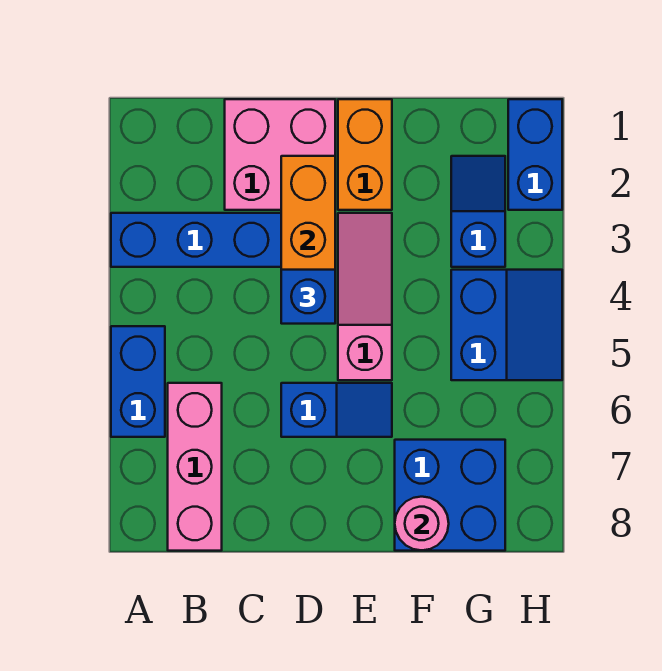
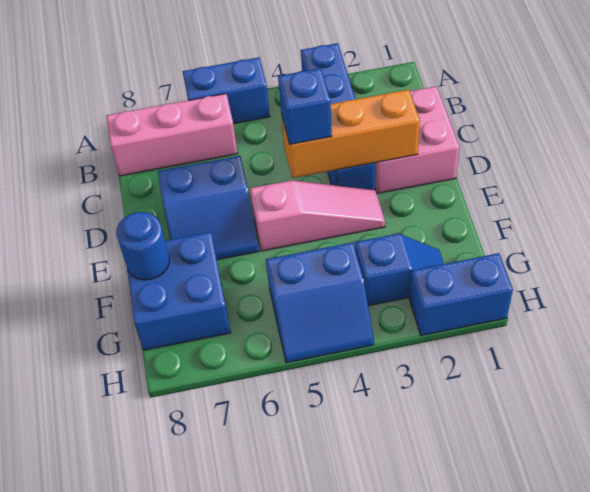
blue slope D6:E6 level 1 top D -> blue slope D6:E7 level 1 top D
orange brick E1:E2 level 1 -> none
pink round brick F8 level 2 -> blue round brick F8 level 2

